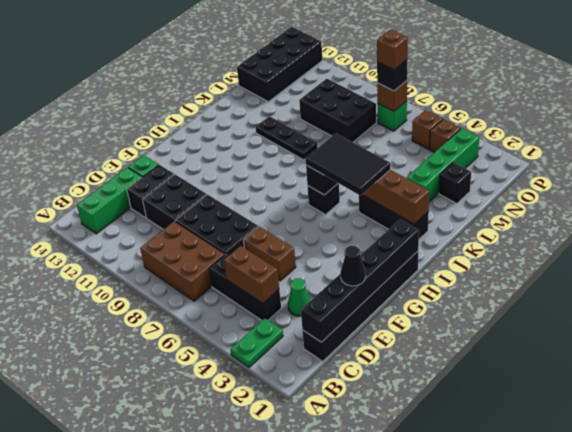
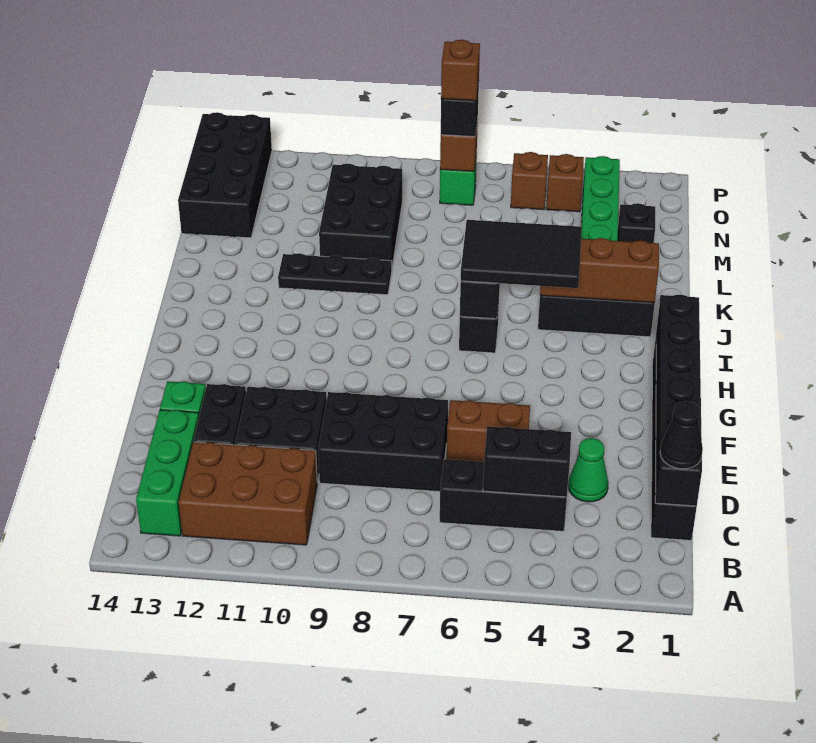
green plate A3:B3 level 1 -> none
brown brick B7:C9 level 1 -> brown brick B10:C12 level 1
brown brick C4:C5 level 2 -> black brick C4:C5 level 2
black cone E1 level 3 -> black cone C1 level 3
black brick M8:N10 level 1 -> black brick L9:N10 level 1

